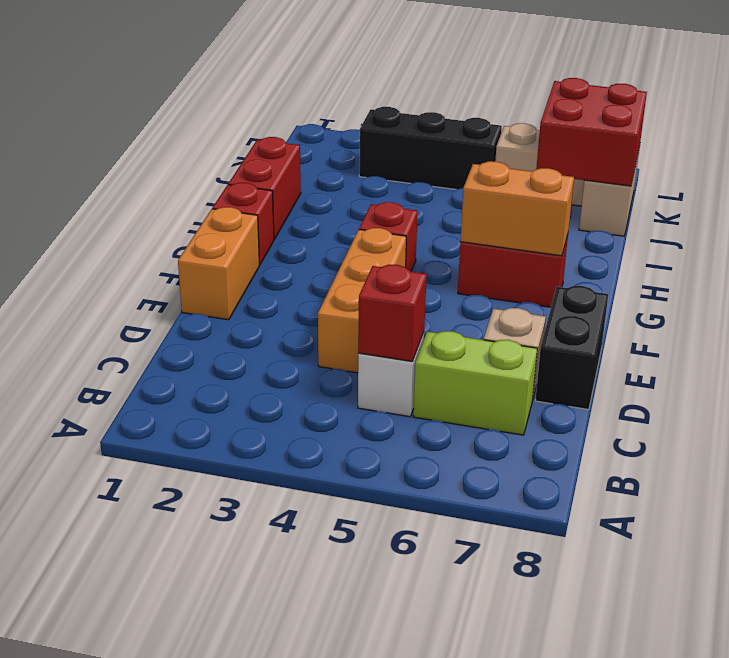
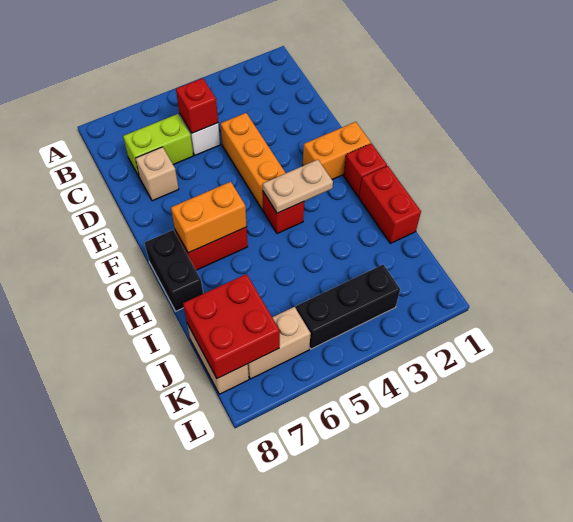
black brick D8:E8 level 1 -> black brick G8:H8 level 1
orange brick E1:F1 level 1 -> orange brick F1:F2 level 1
none -> tan plate G3:G4 level 2

